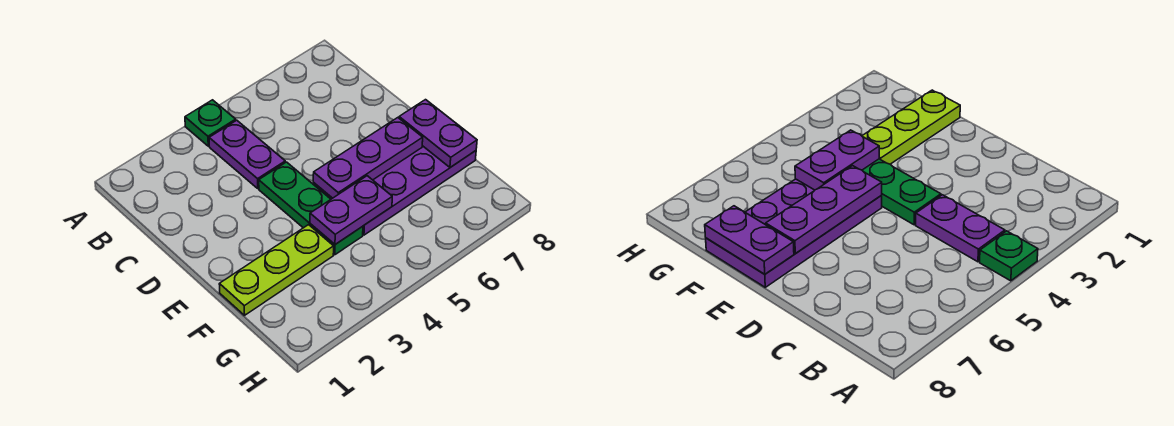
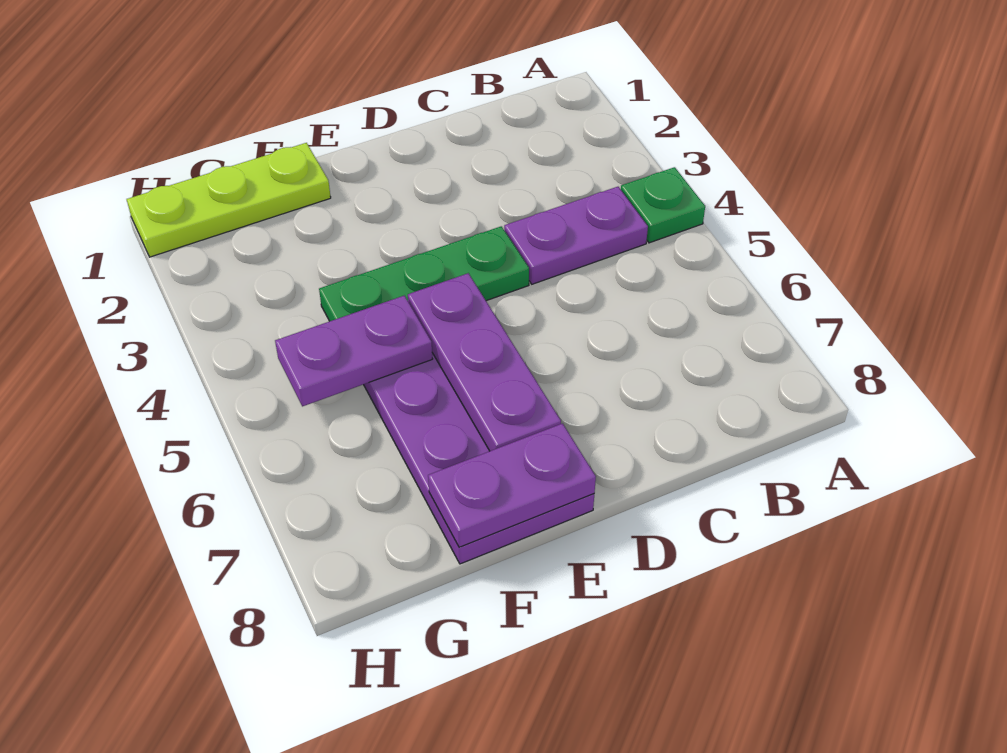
lime plate F1:F3 level 1 -> lime plate F1:H1 level 1
purple plate F4:F5 level 2 -> purple plate F5:G5 level 2

